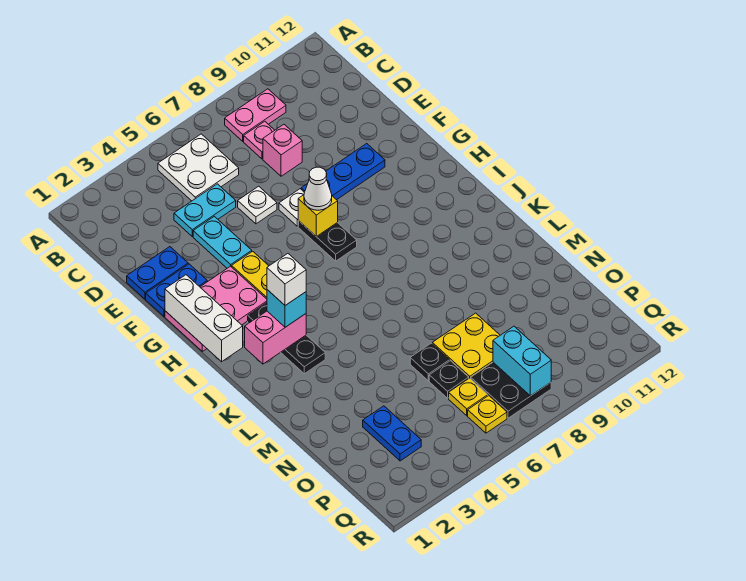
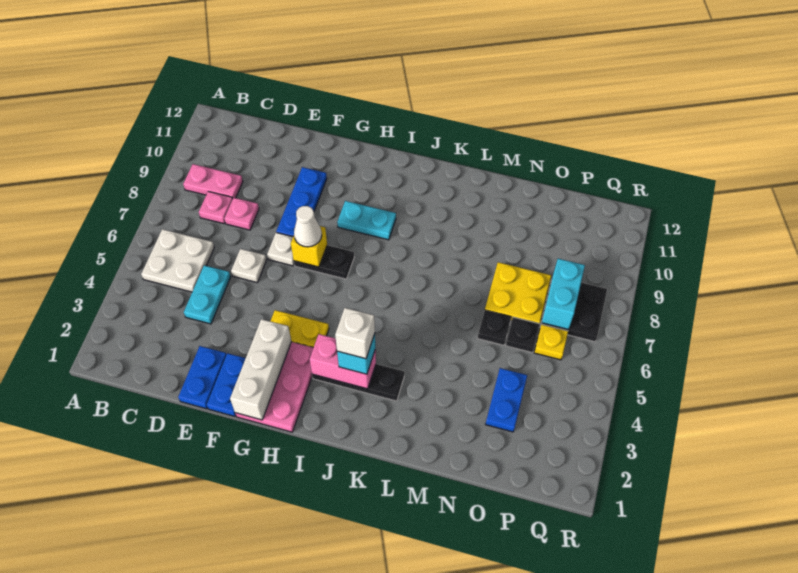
pink plate B8:B9 level 1 -> pink plate B9:C9 level 1
pink brick D8 level 1 -> pink plate D8 level 1
cyan plate E4:F4 level 1 -> cyan plate H9:I9 level 1
white brick G1:I1 level 2 -> white brick G1:G3 level 2
pink brick J2:J3 level 2 -> pink brick I3:J3 level 2
blue plate O3:P3 level 1 -> blue plate O3:O4 level 1
cyan brick P8:Q8 level 2 -> cyan brick P7:P8 level 2
yellow plate Q6 level 1 -> none

